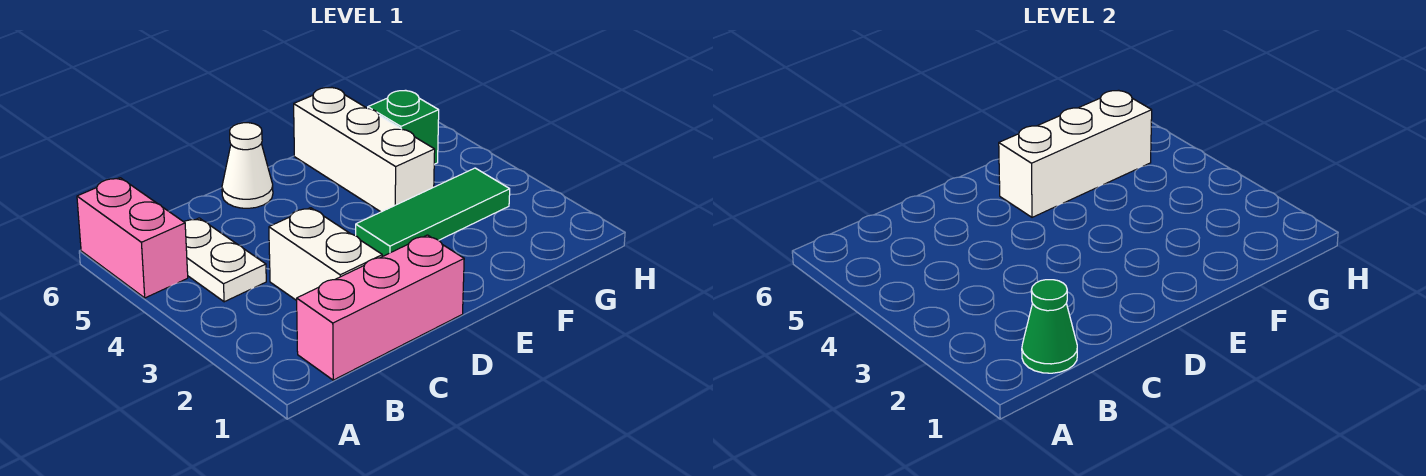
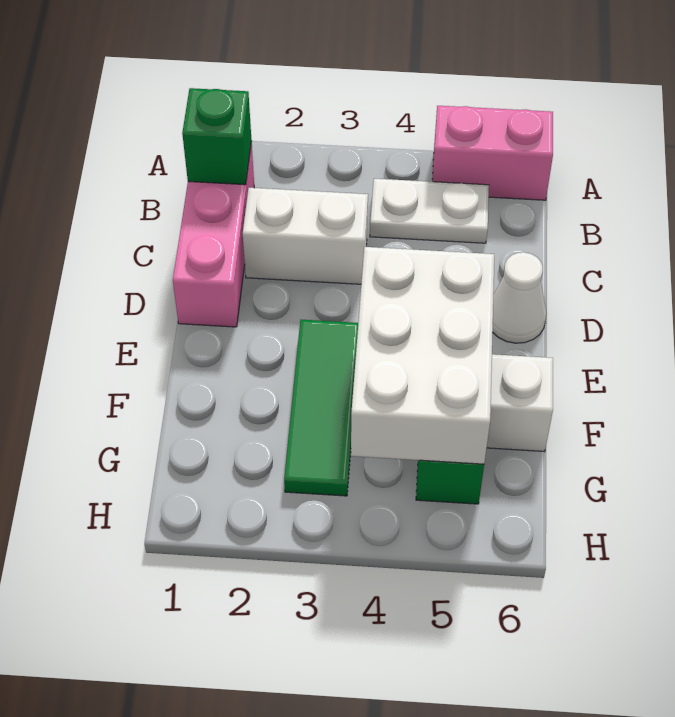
green cone B1 level 2 -> green brick B1 level 2
white brick E5:G5 level 2 -> white brick E4:G5 level 2

